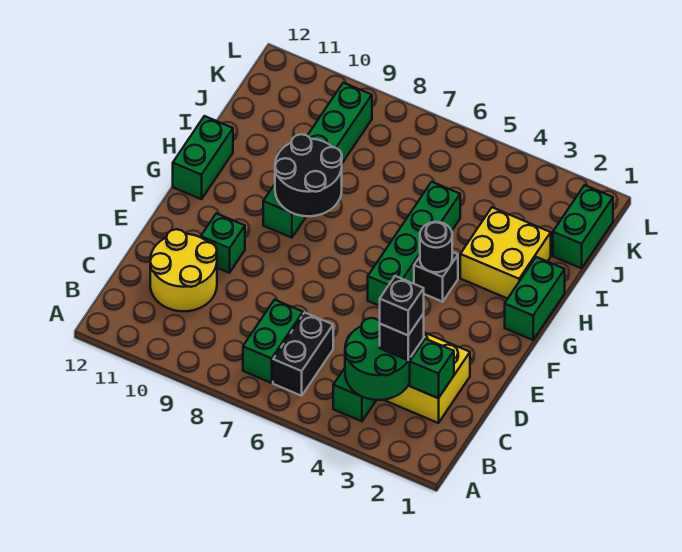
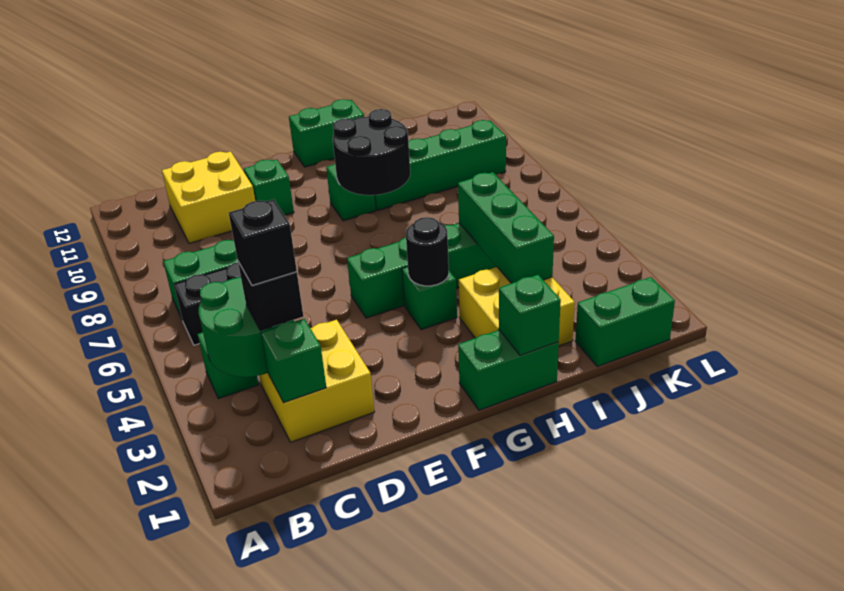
yellow round brick C10:D11 level 1 -> yellow brick C10:D11 level 1
black brick G4 level 1 -> green brick G4 level 1
none -> green brick H1 level 2
none -> green brick I3:I5 level 2

